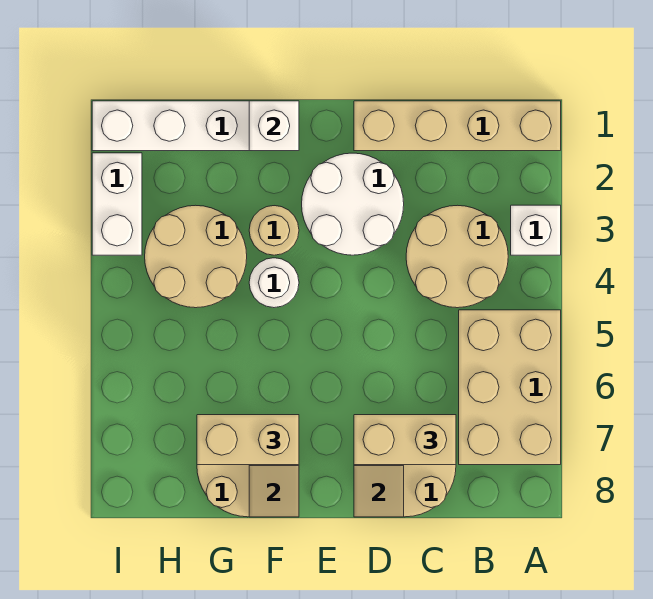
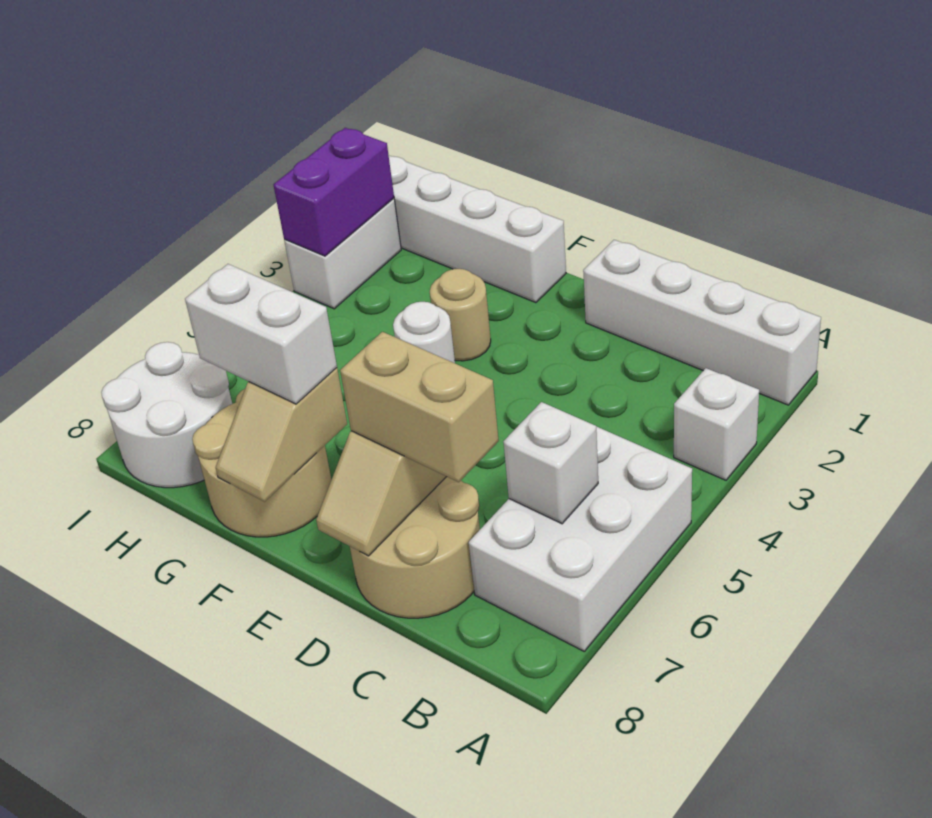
tan brick A1:D1 level 1 -> white brick A1:D1 level 1
tan brick A5:B7 level 1 -> white brick A5:B7 level 1
tan round brick B3:C4 level 1 -> none
white round brick D2:E3 level 1 -> white round brick H7:I8 level 1
white brick F1 level 2 -> white brick B6 level 2
tan brick F7:G7 level 3 -> white brick F7:G7 level 3
tan round brick G3:H4 level 1 -> none
none -> purple brick I2:I3 level 2

